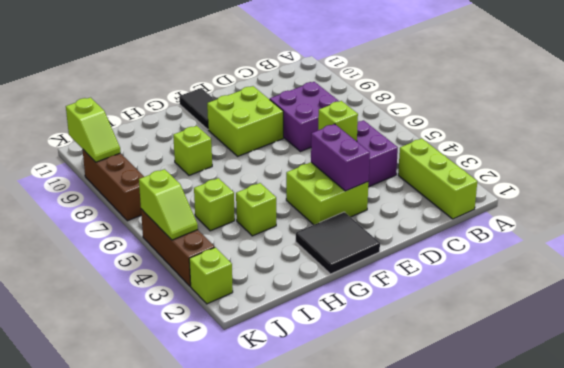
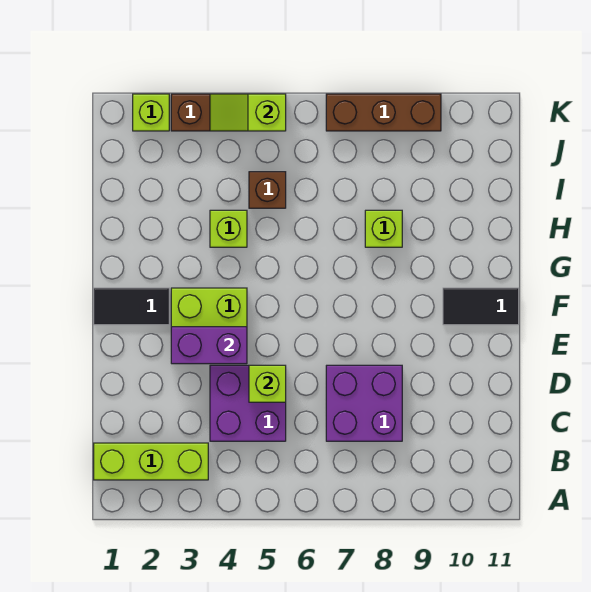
lime brick E8:F9 level 1 -> none
black tile F1:G2 level 1 -> black tile F1:F2 level 1
lime brick I5 level 1 -> brown brick I5 level 1
lime slope K9:K10 level 2 top 10 -> none

